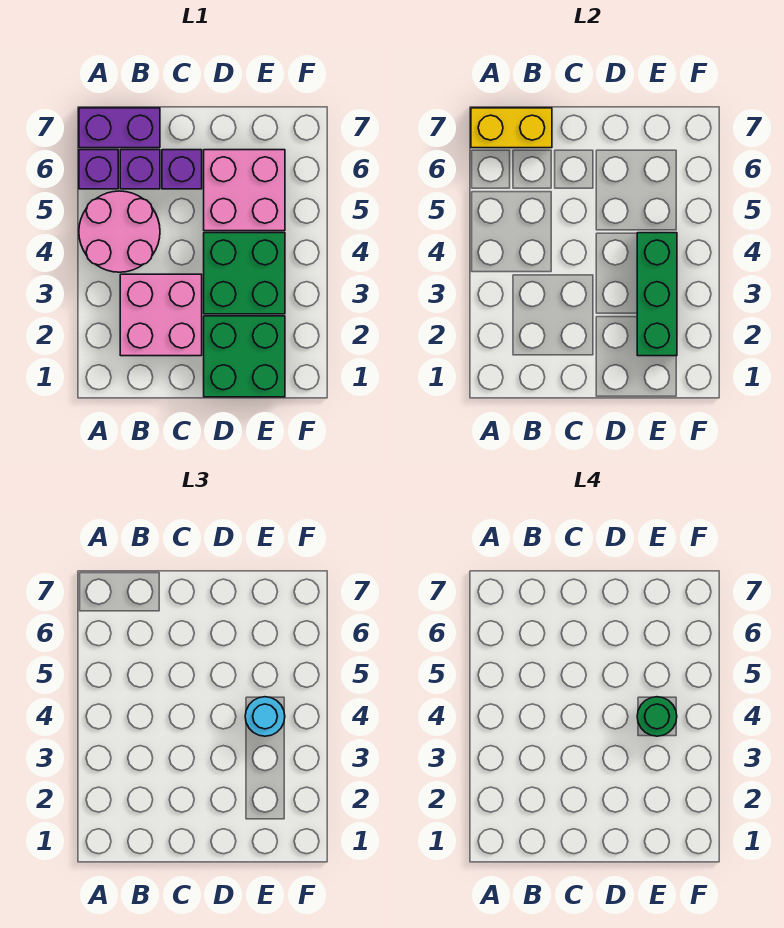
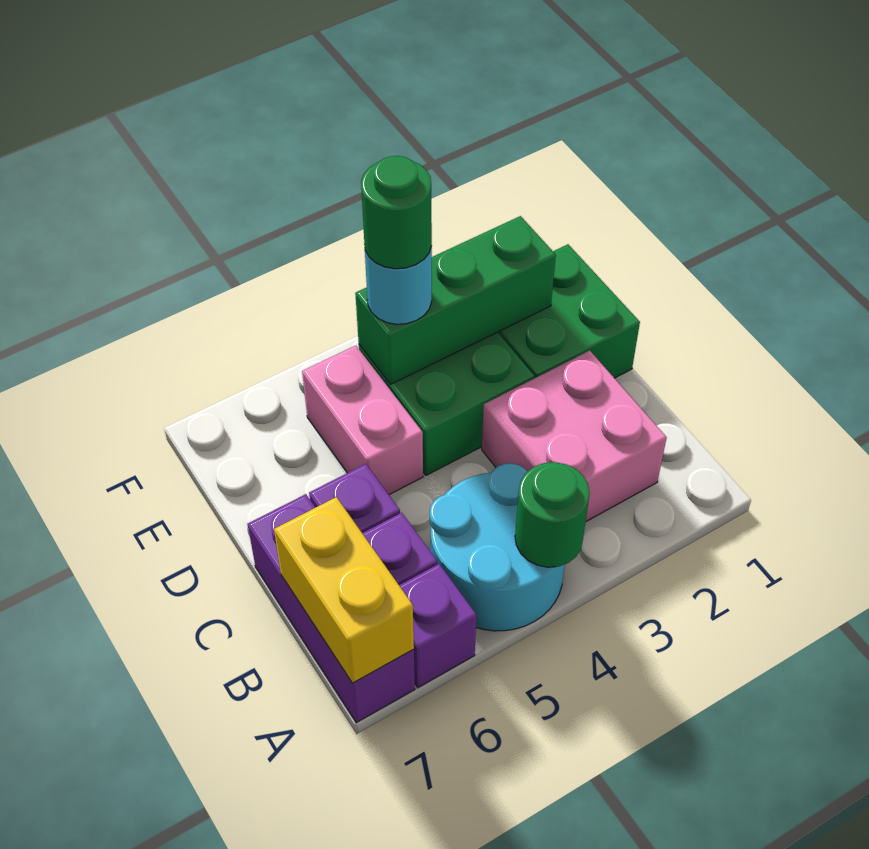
pink round brick A4:B5 level 1 -> cyan round brick A4:B5 level 1
none -> green round brick A4 level 2
purple brick A7:B7 level 1 -> purple brick A7:C7 level 1
pink brick D5:E6 level 1 -> pink brick D5:E5 level 1

